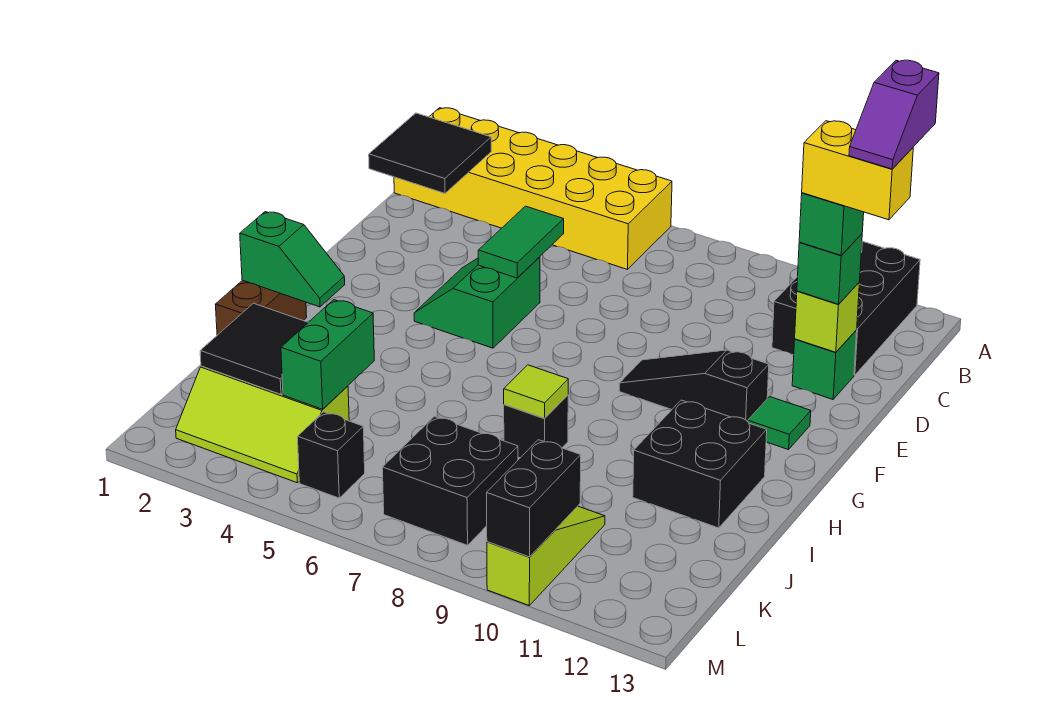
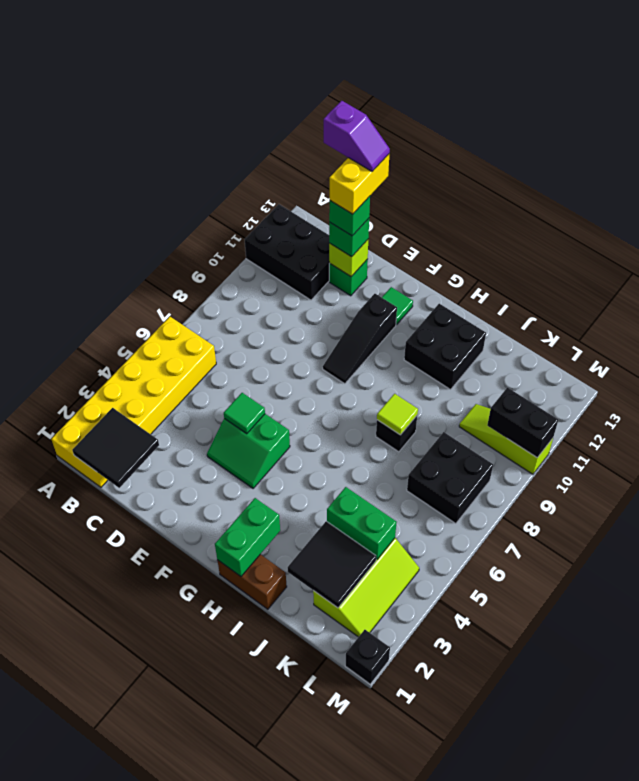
green tile D5:E5 level 2 -> green tile E5 level 2
green slope H1:H2 level 2 top 1 -> green brick H1:H2 level 2
black brick L5 level 1 -> black brick M1 level 1

